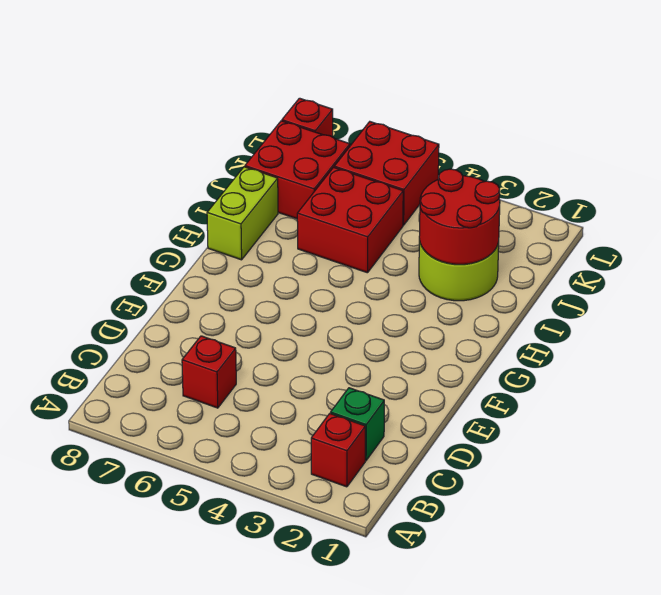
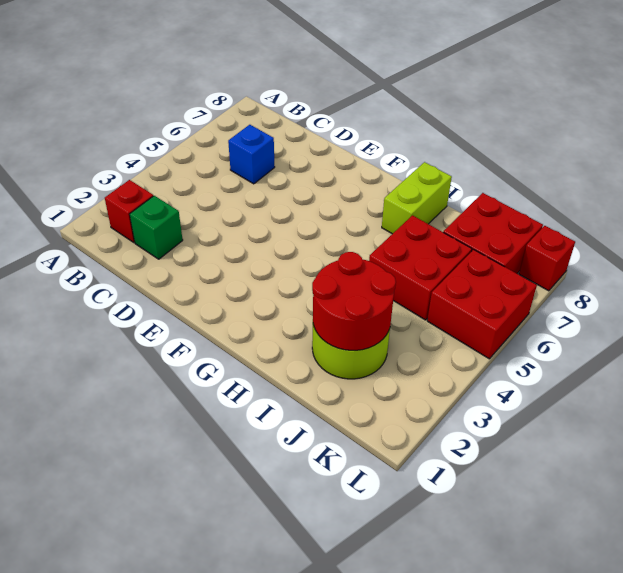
red brick C6 level 1 -> blue brick C6 level 1
lime brick H8:I8 level 1 -> lime brick H7:H8 level 1

